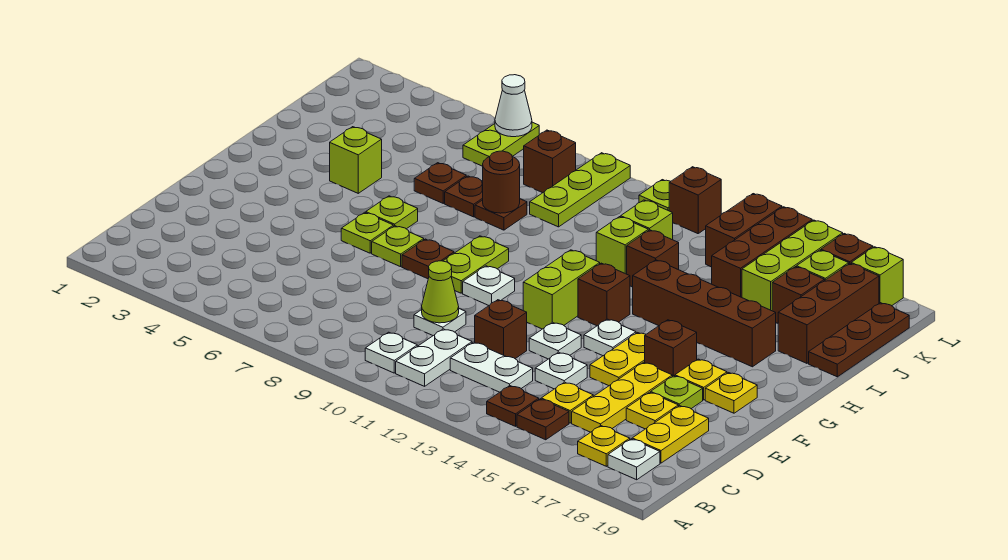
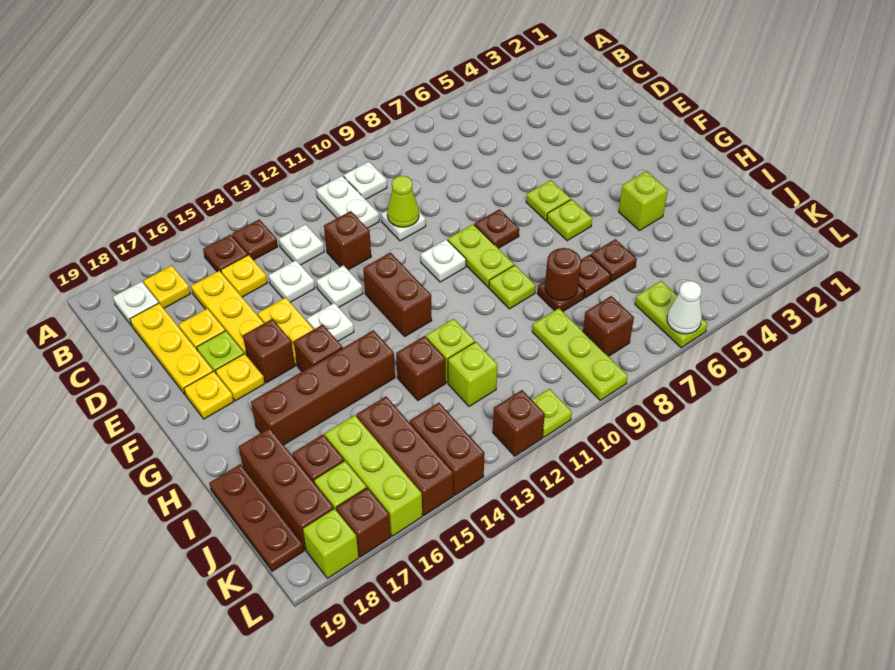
white plate C12:C13 level 1 -> white plate C13 level 1
yellow plate C18:D18 level 1 -> yellow plate C18:E18 level 1
lime plate F7 level 1 -> lime plate H9 level 1
lime brick F12:G12 level 1 -> brown brick F12:G12 level 1
brown brick G13 level 1 -> brown brick G15 level 1

